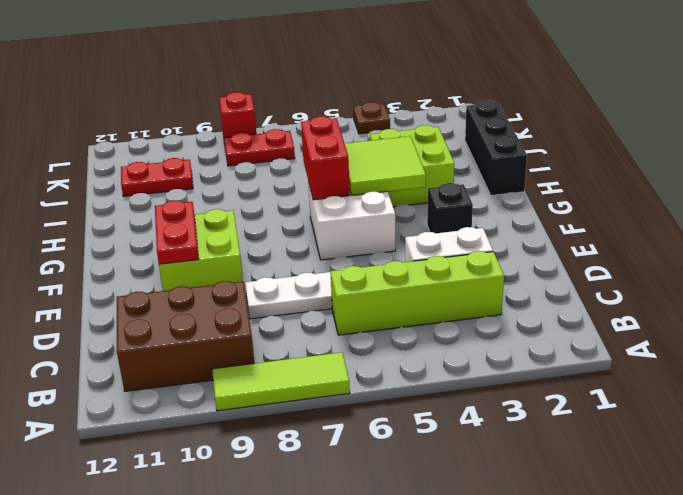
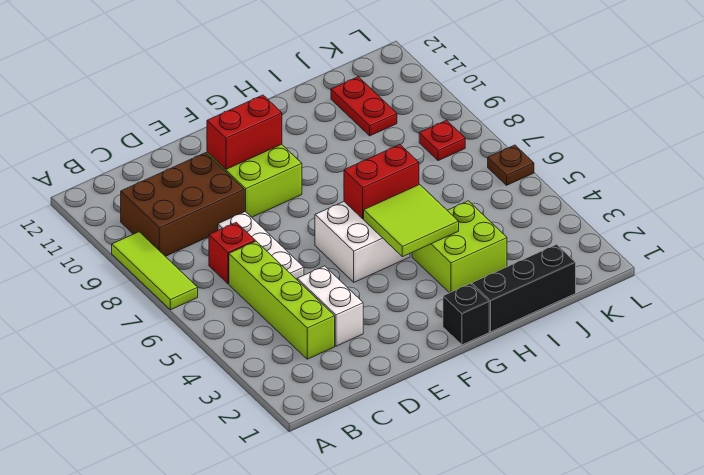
brown brick B9:C11 level 1 -> brown brick B9:D10 level 1
red plate E10:F10 level 2 -> red brick E10:F10 level 2
black brick F3 level 1 -> black brick G1 level 1
red plate K7:K8 level 1 -> red plate K8 level 1
brown plate L4 level 1 -> brown plate L6 level 1
red brick L8 level 1 -> red brick C7 level 1

